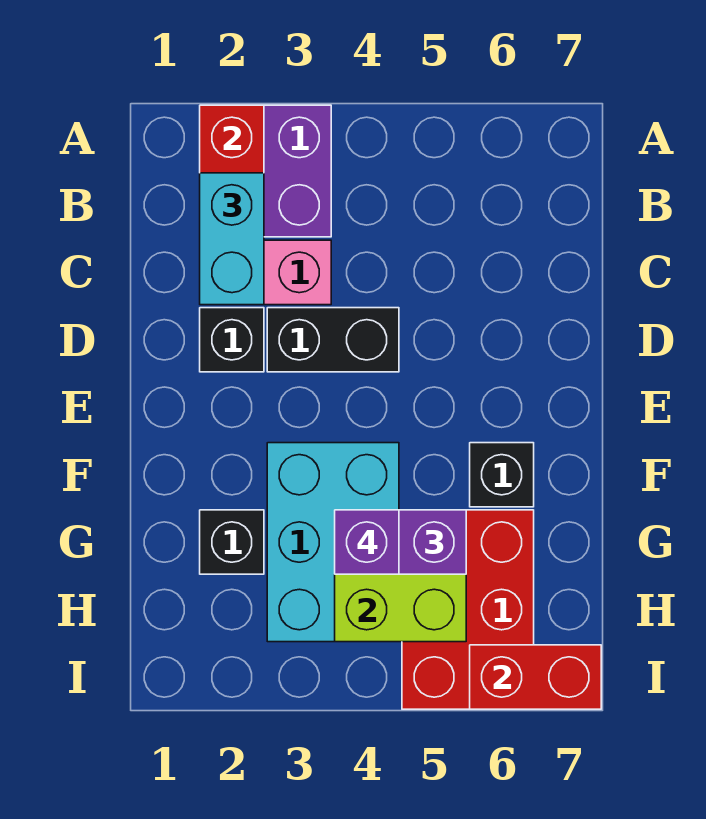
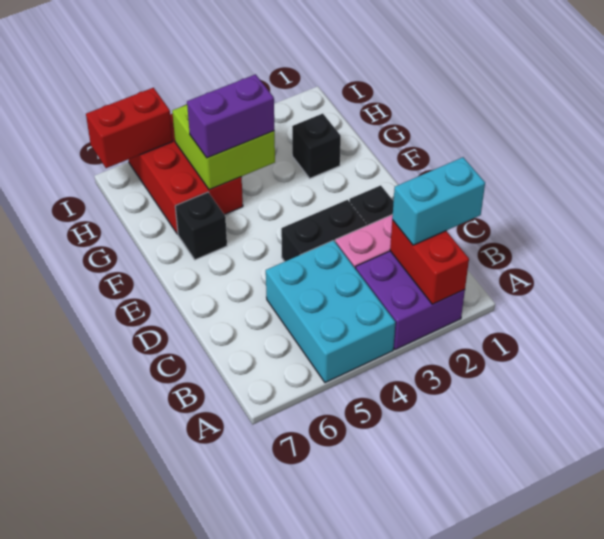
cyan brick B2:C2 level 3 -> cyan brick B1:B2 level 3
cyan brick F3:H4 level 1 -> cyan brick A4:C5 level 1
purple brick G4 level 4 -> none

